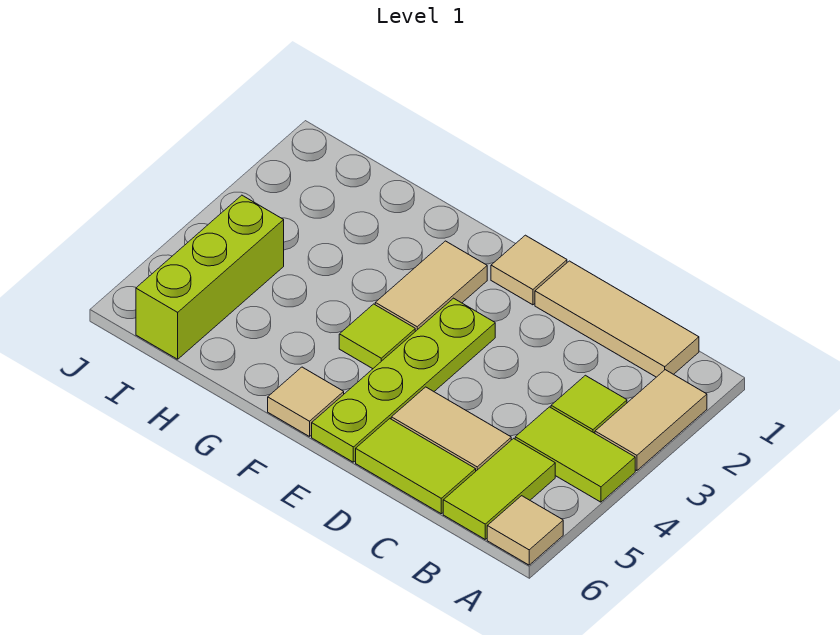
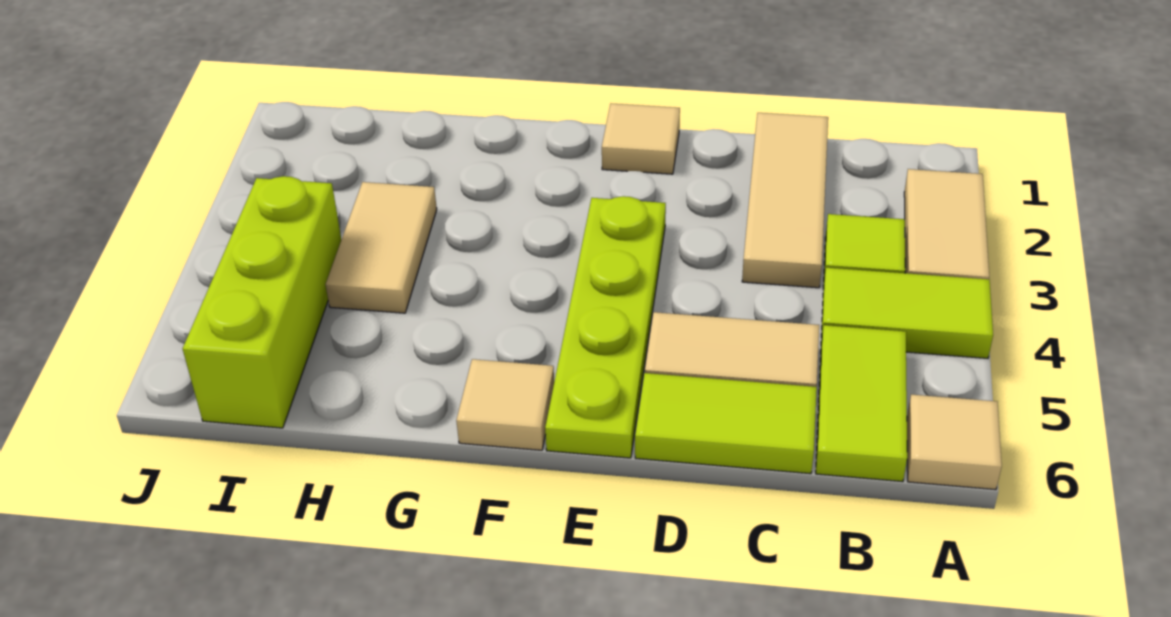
tan tile B1:D1 level 1 -> tan tile C1:C3 level 1
tan tile F2:F3 level 1 -> tan tile H3:H4 level 1
lime tile F4 level 1 -> none

